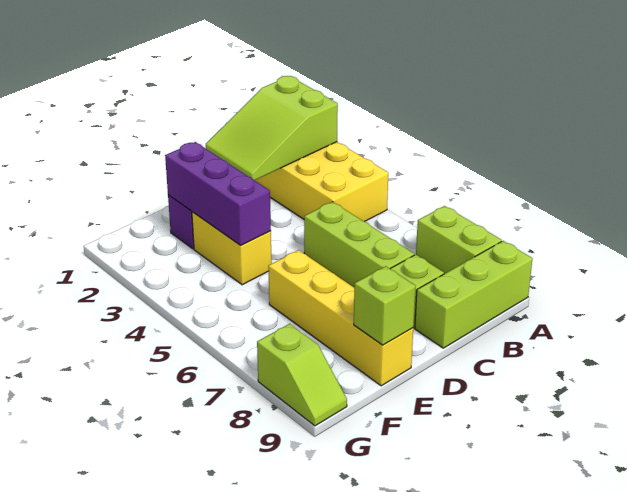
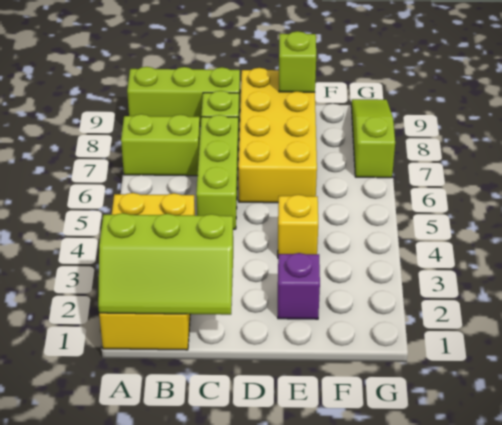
lime slope A1:C2 level 2 top A -> lime slope A1:C2 level 2 top 2
lime brick A7:A8 level 1 -> lime brick A7:B7 level 1
purple brick E2:E4 level 2 -> none
yellow brick E3:E4 level 1 -> yellow brick E4 level 1
yellow brick E6:E9 level 1 -> yellow brick D6:E9 level 1
lime slope G8:G9 level 1 top 8 -> lime slope G7:G9 level 1 top 7

